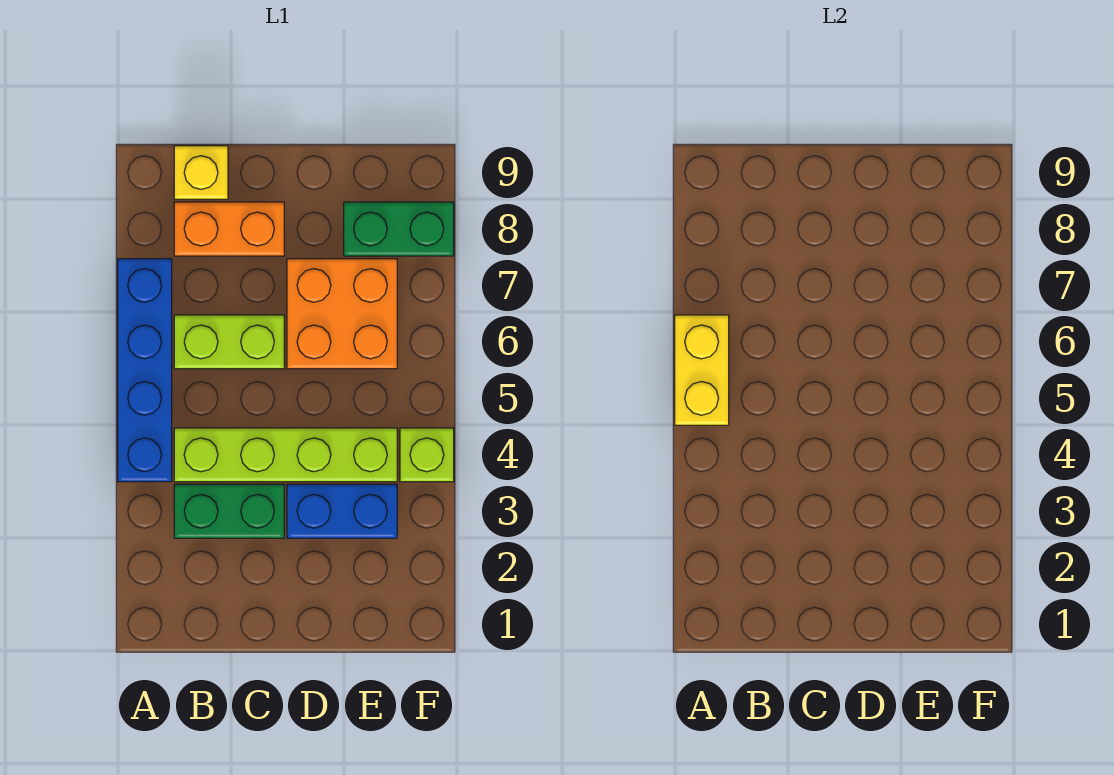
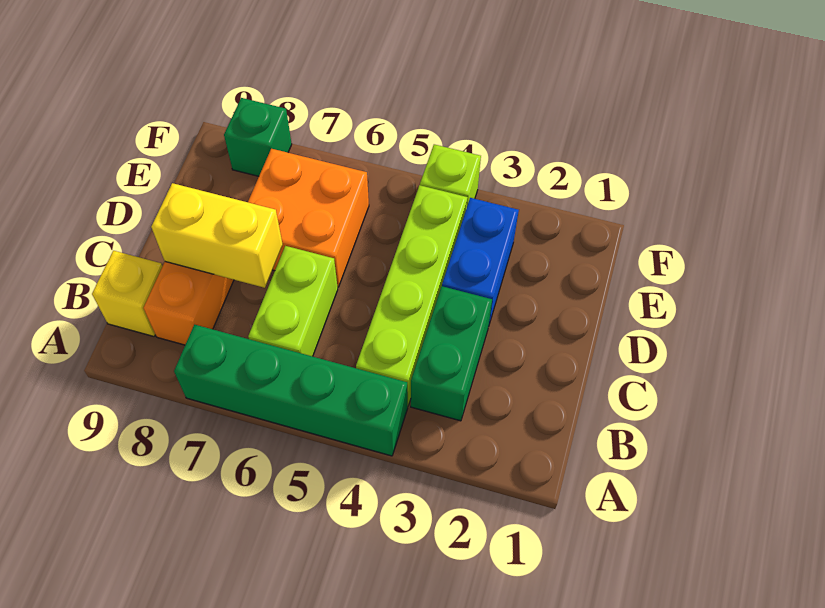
blue brick A4:A7 level 1 -> green brick A4:A7 level 1
yellow brick A5:A6 level 2 -> yellow brick C7:C8 level 2
green brick E8:F8 level 1 -> green brick F8 level 1

